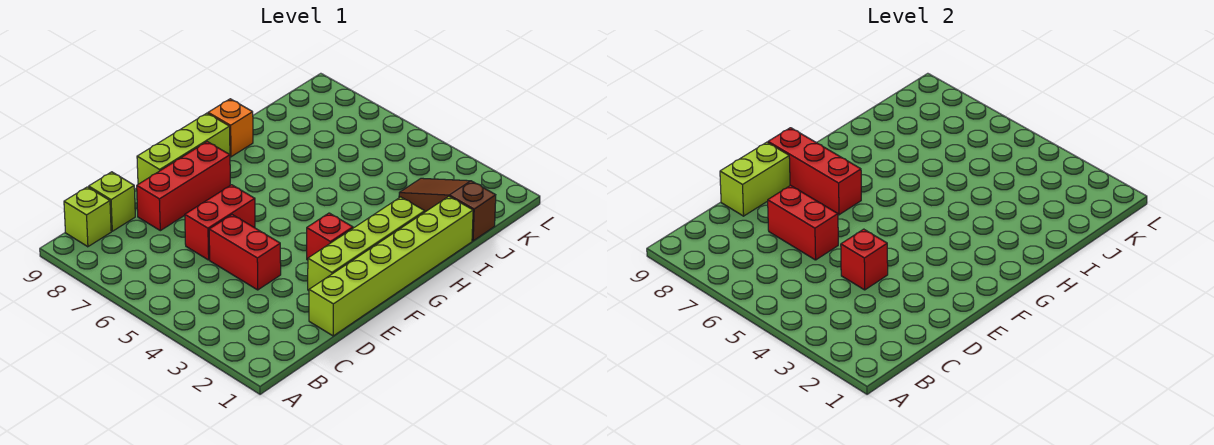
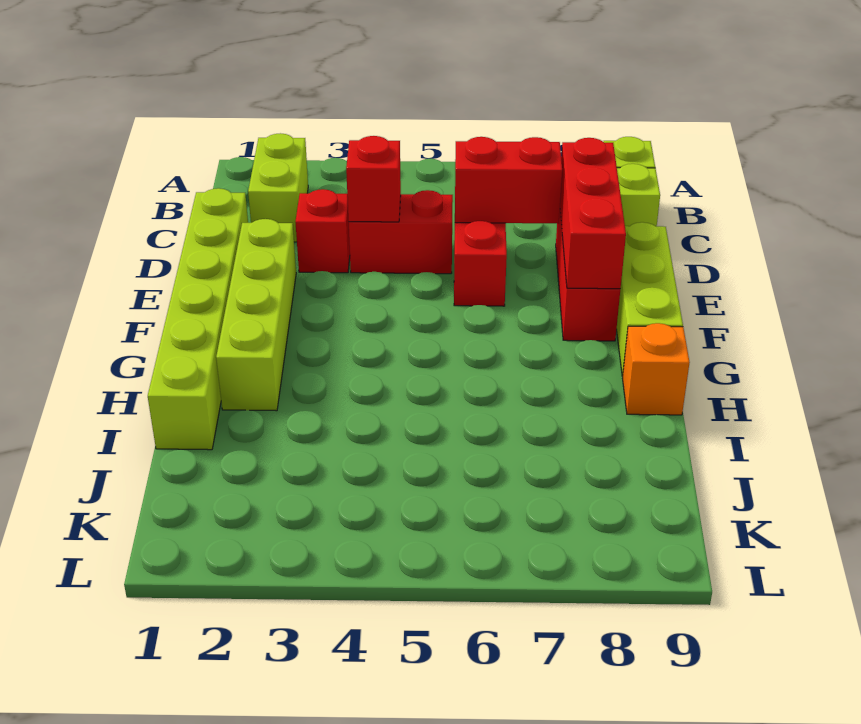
lime brick D9:E9 level 2 -> lime brick B2:C2 level 1
red brick F3 level 1 -> red brick D3 level 1
red brick F7:F9 level 2 -> red brick D8:F8 level 2
brown slope J1:J3 level 1 top 1 -> none

